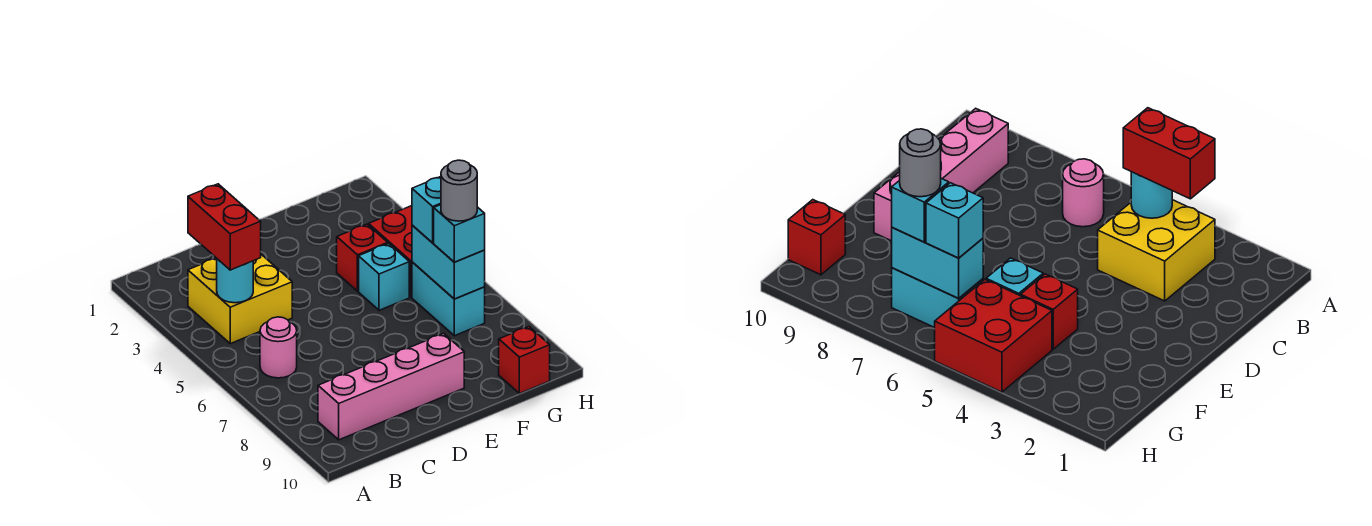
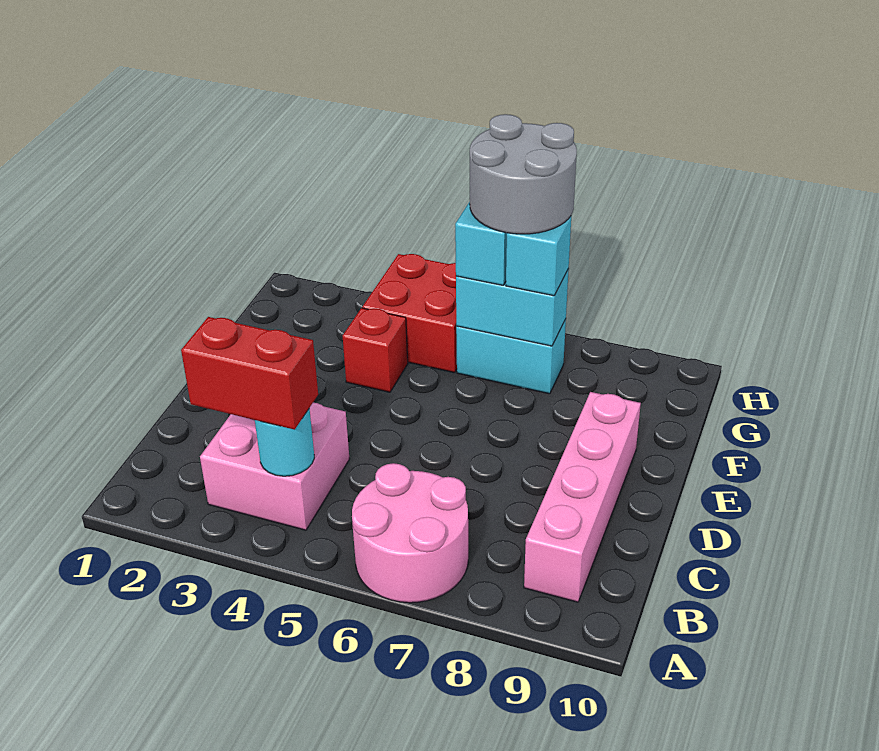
yellow brick B3:C4 level 1 -> pink brick B3:C4 level 1
pink round brick B6 level 1 -> pink round brick A6:B7 level 1
cyan brick F5 level 1 -> none
grey round brick G7 level 4 -> grey round brick G6:H7 level 4
red brick G10 level 1 -> none

